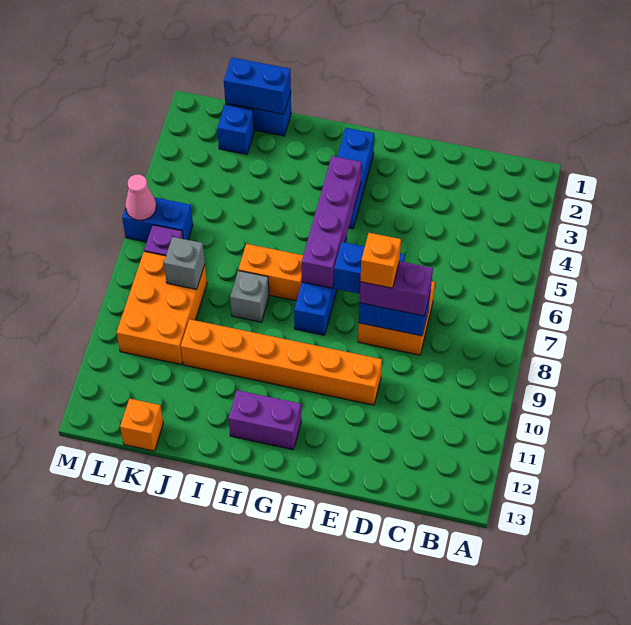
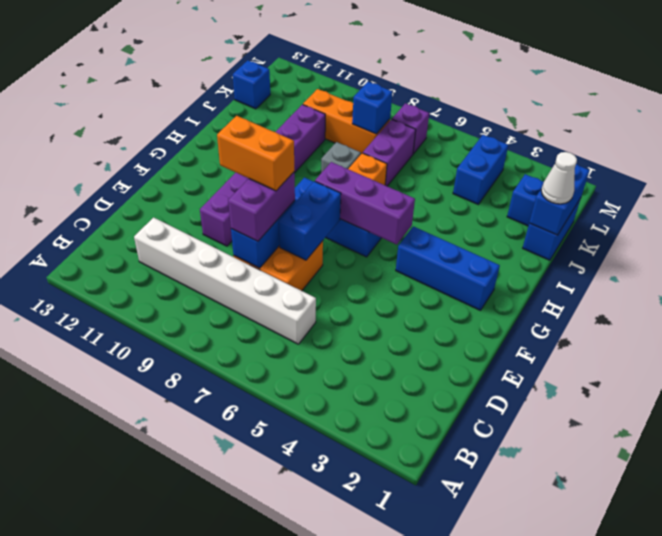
none -> white brick C6:C11 level 1
orange brick E8 level 4 -> orange brick E8:E9 level 4
orange brick E10:J10 level 1 -> purple brick E10:J10 level 1
purple brick G4:G7 level 2 -> purple brick G5:G7 level 2
purple brick G12:H12 level 1 -> purple brick J7:K7 level 1
none -> white cone J1 level 3
orange brick K8:L10 level 1 -> orange brick K8:K10 level 1
grey brick K8 level 2 -> blue brick K8 level 2
orange brick K13 level 1 -> blue brick K13 level 1
blue brick L6:M6 level 1 -> blue brick K4:L4 level 1
pink cone M6 level 2 -> none

